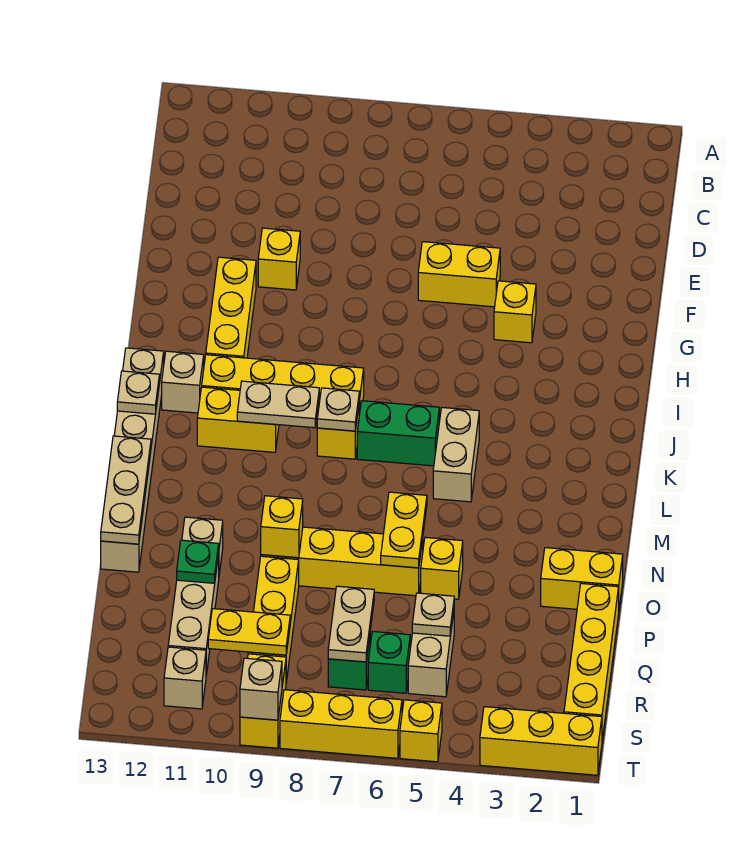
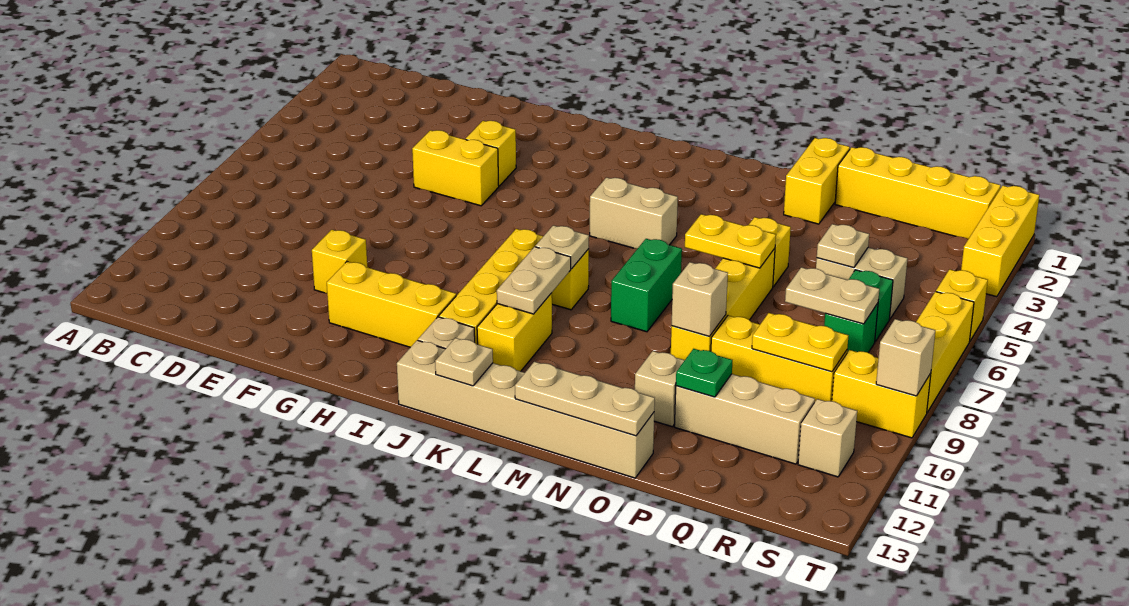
yellow brick F5:F6 level 1 -> yellow brick F5:G5 level 1
green brick K6:K7 level 1 -> green brick M7:M8 level 1
yellow brick O9 level 2 -> tan brick O9 level 2
yellow plate R9:R10 level 2 -> yellow plate Q9:R9 level 2

